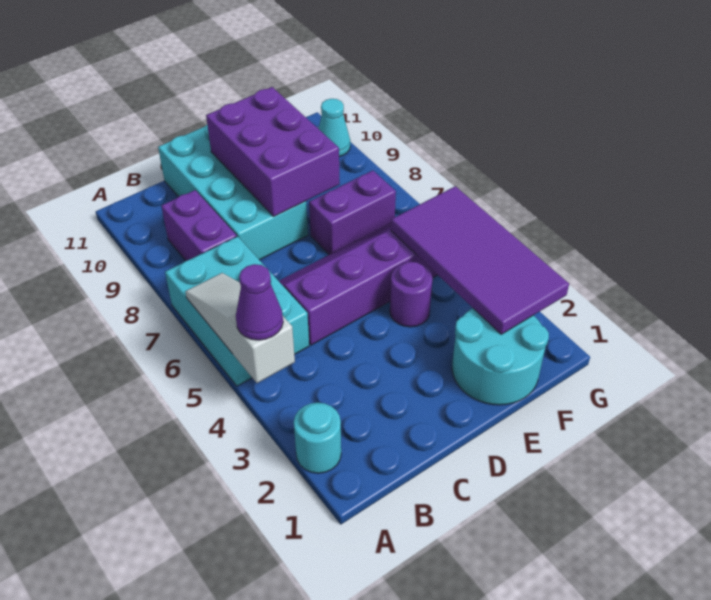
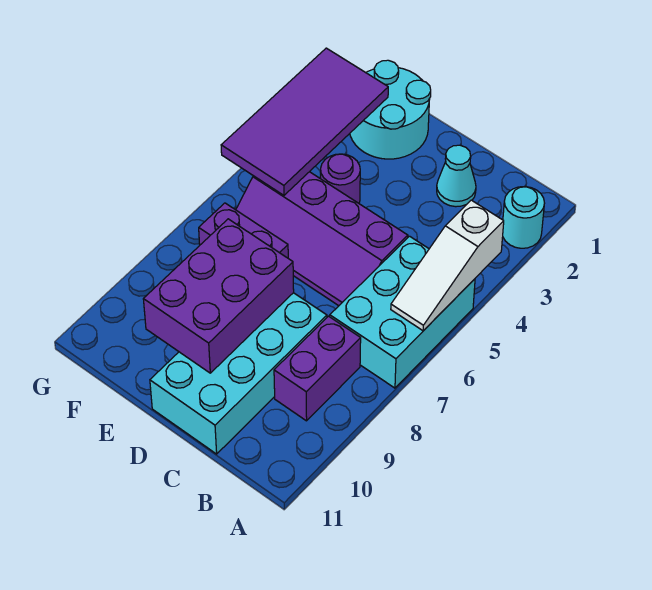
purple cone A4 level 3 -> none
cyan cone G10 level 1 -> cyan cone C2 level 1

